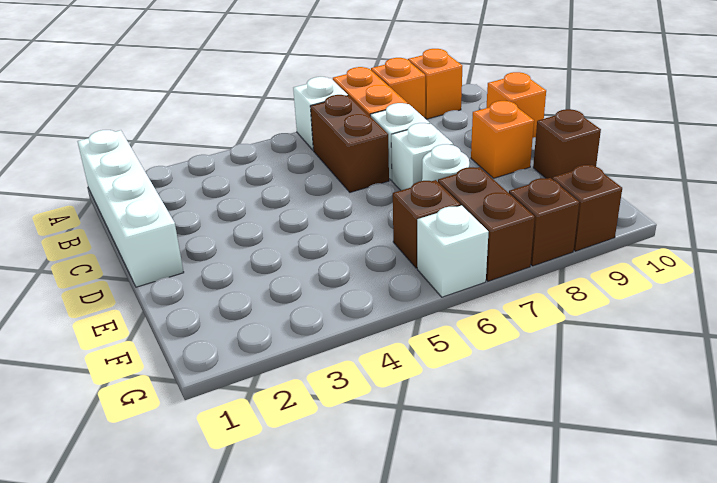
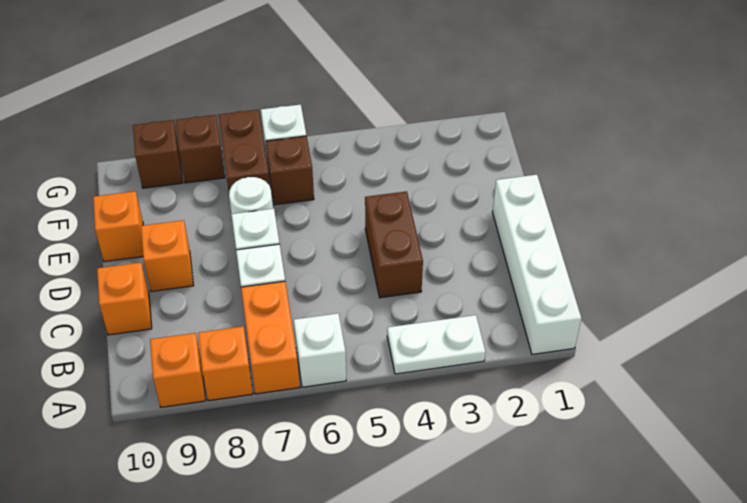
none -> white plate A3:A4 level 1
brown brick B6:C6 level 1 -> brown brick C4:D4 level 1
brown brick E10 level 1 -> orange brick E10 level 1

